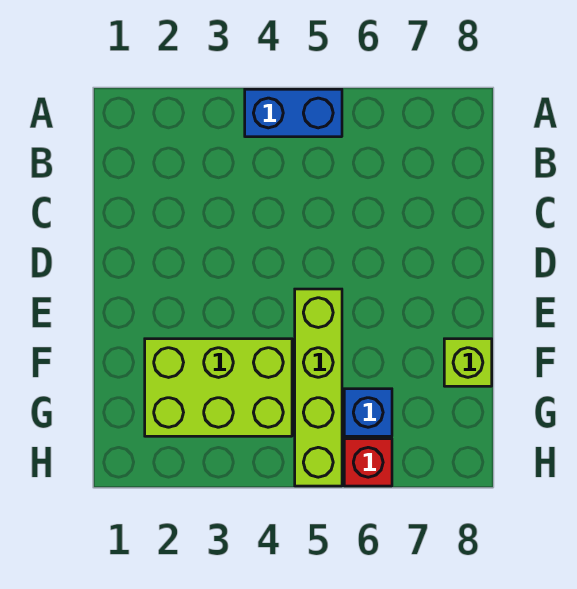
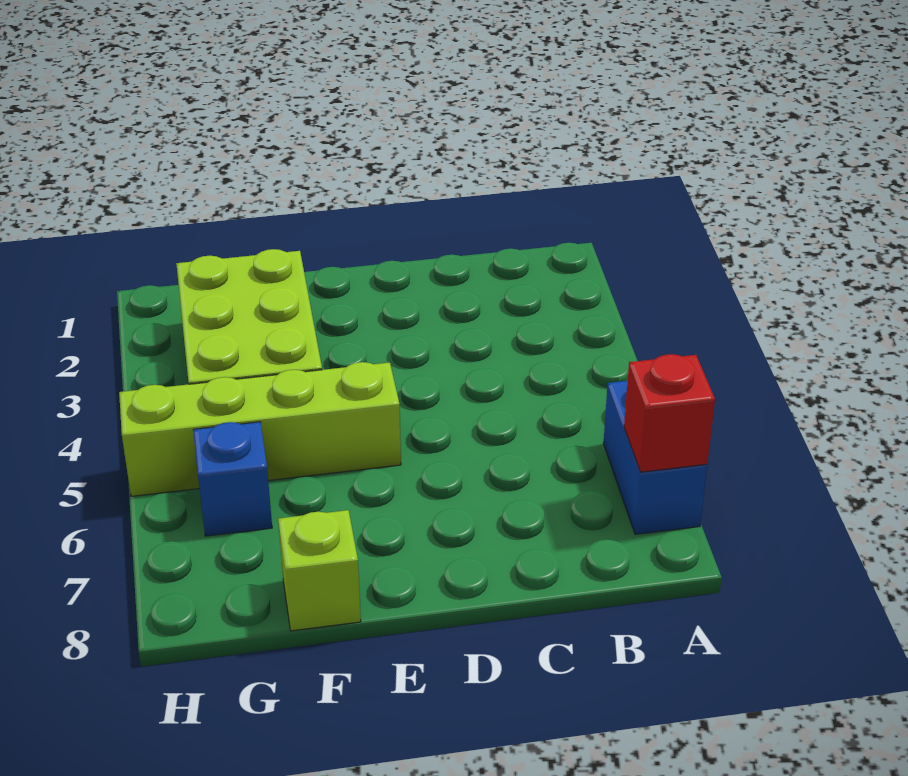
blue brick A4:A5 level 1 -> blue brick A6:A7 level 1
red brick H6 level 1 -> red brick A7 level 2

